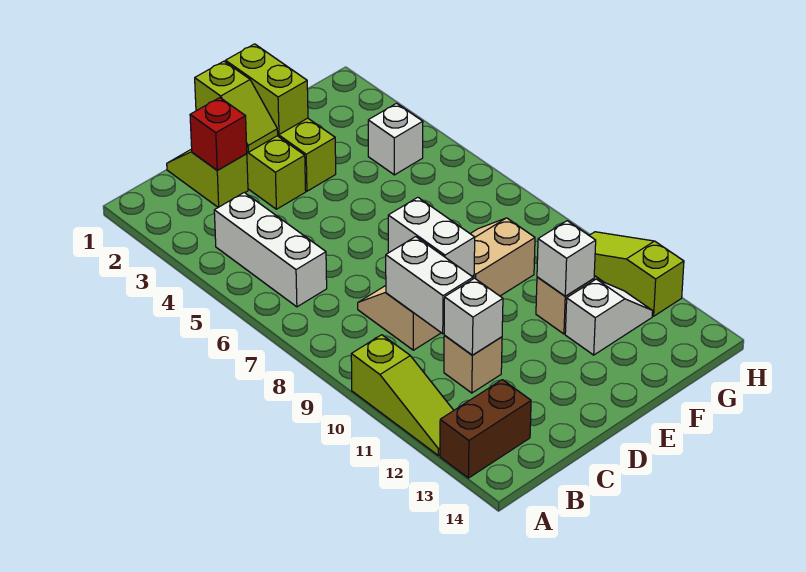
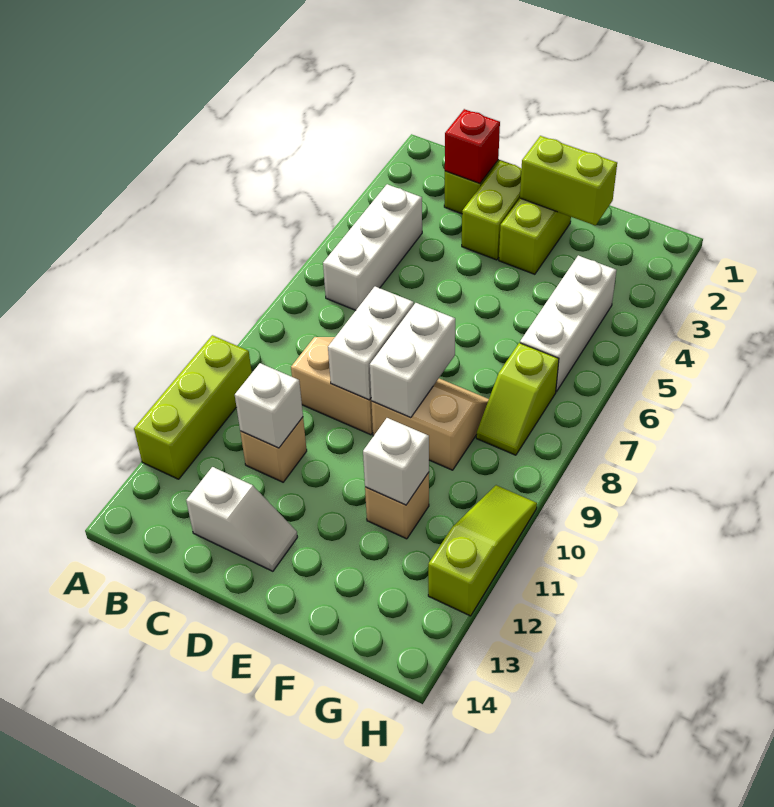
lime slope A10:A12 level 1 top 10 -> lime brick A10:A12 level 1
brown brick A13:B13 level 1 -> none
white brick C9:C10 level 2 -> white brick E8:E9 level 2
lime slope D1:D2 level 2 top 1 -> lime slope G7:G8 level 1 top 7
lime brick E1:E2 level 2 -> lime brick E2:F2 level 2
white slope F12:G12 level 1 top F -> white slope C13:D13 level 1 top C
white brick G4 level 1 -> white brick G4:G6 level 1

